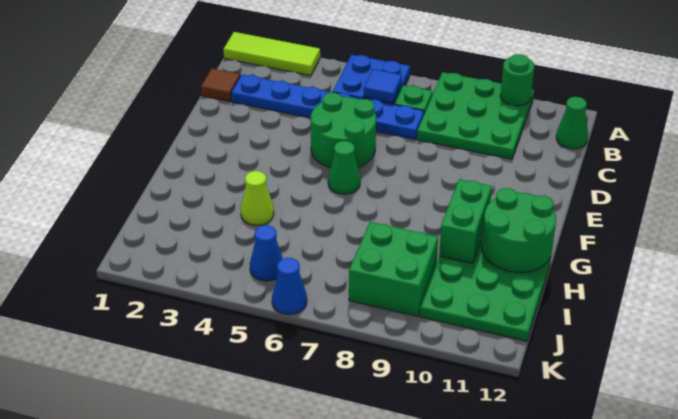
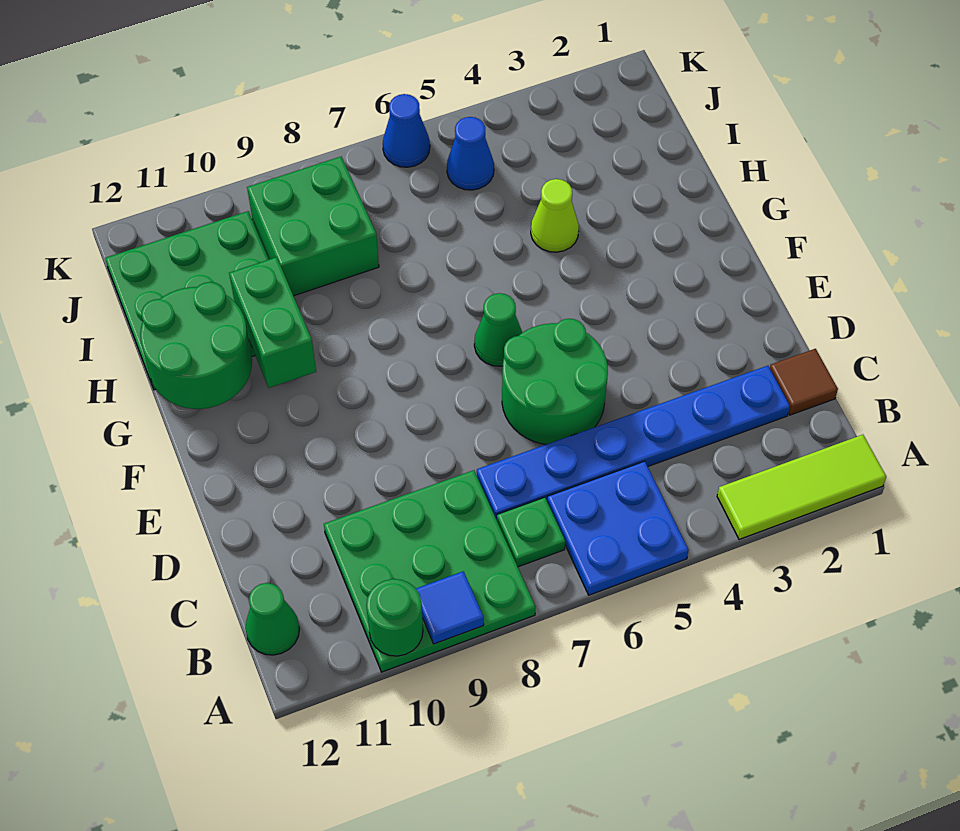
blue tile B6 level 2 -> blue tile A9 level 2

